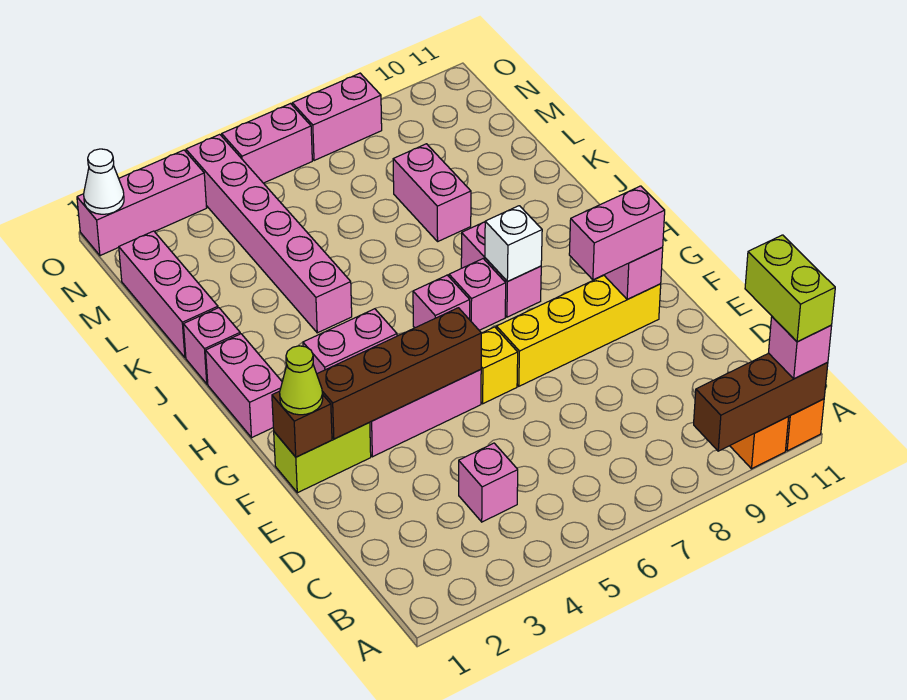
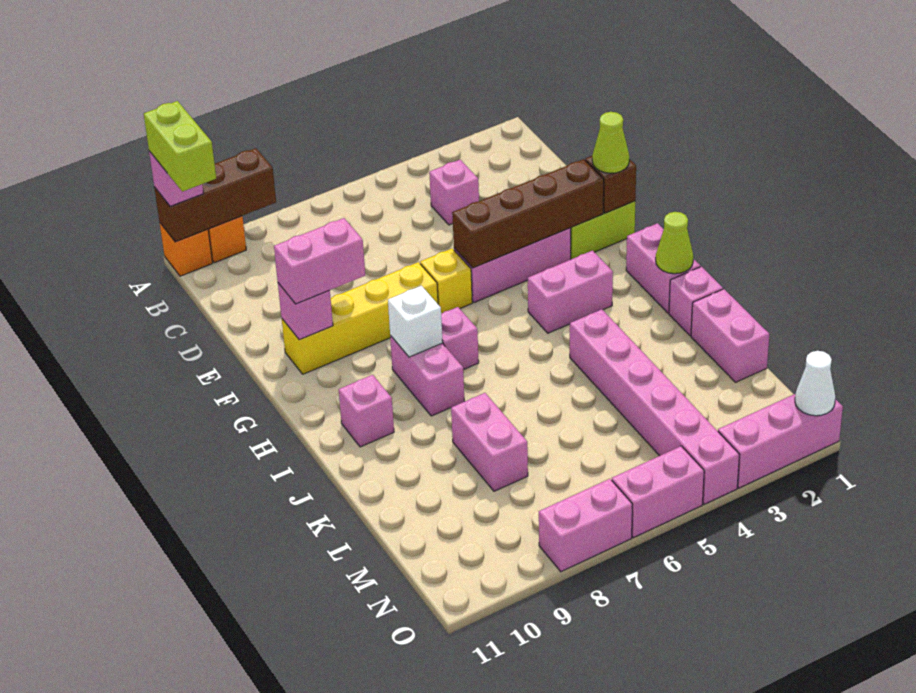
pink brick H6 level 1 -> pink brick I10 level 1
none -> lime cone I1 level 2
pink brick K1:M1 level 1 -> pink brick K1:L1 level 1

